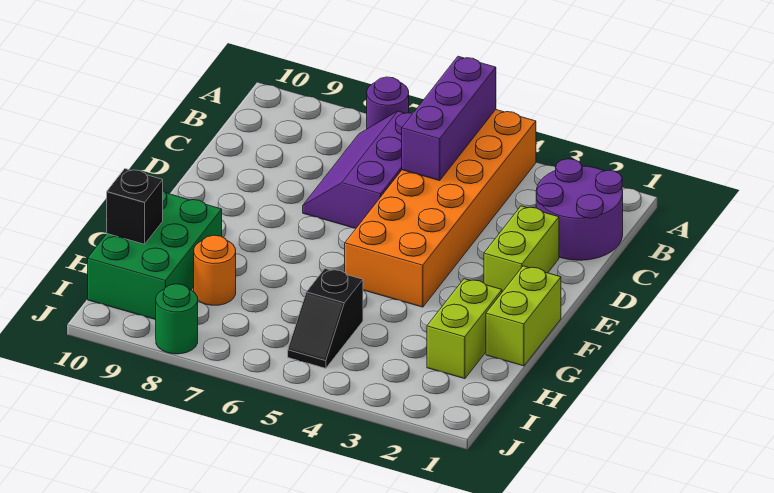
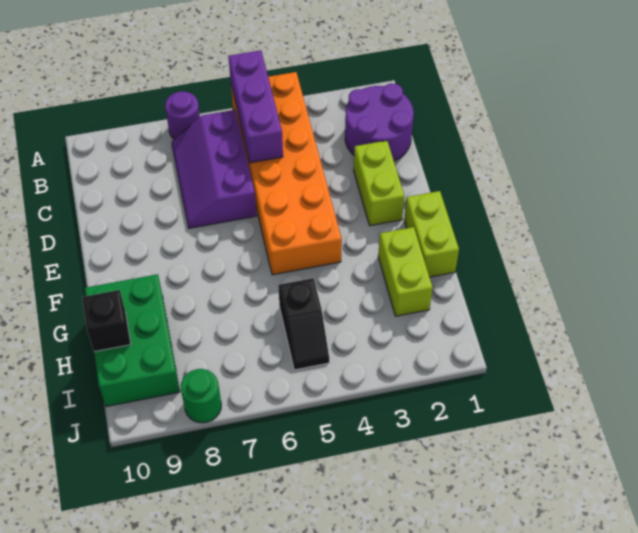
orange round brick H8 level 1 -> none

